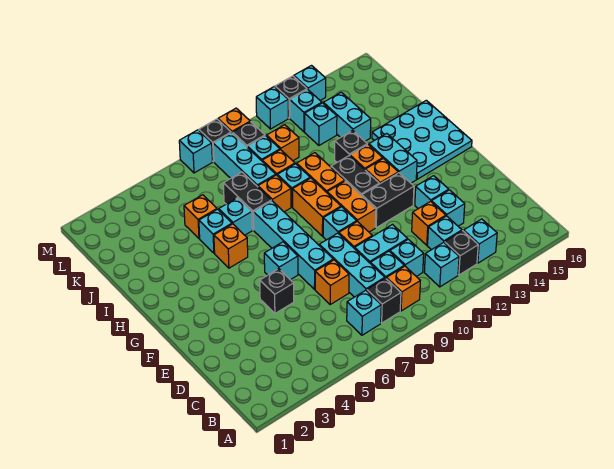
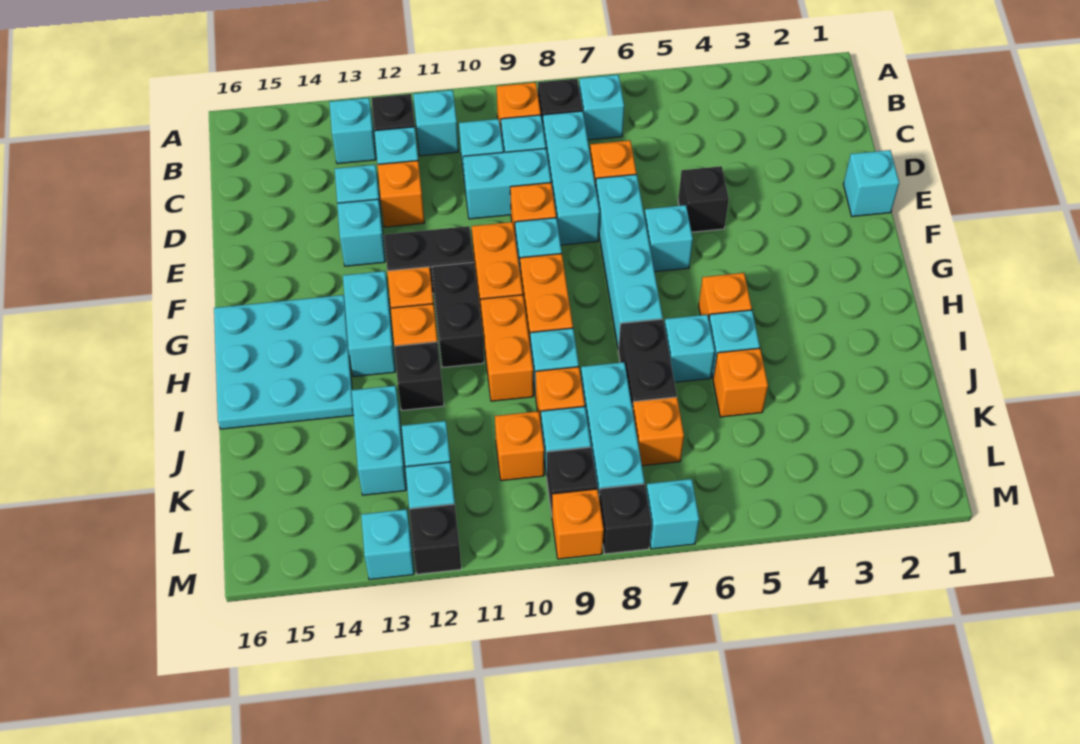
orange brick I8 level 1 -> orange brick K7 level 1
cyan brick M11 level 1 -> cyan brick E1 level 1

